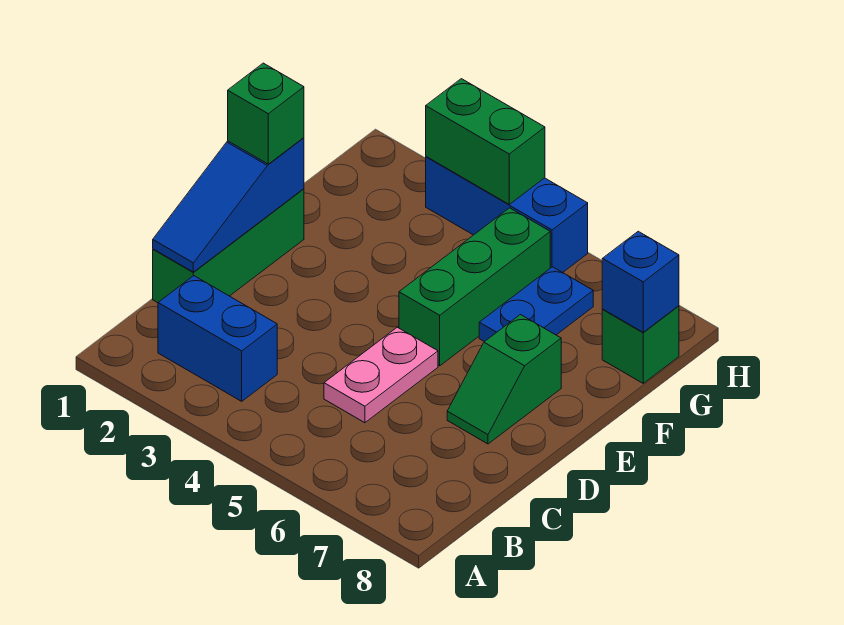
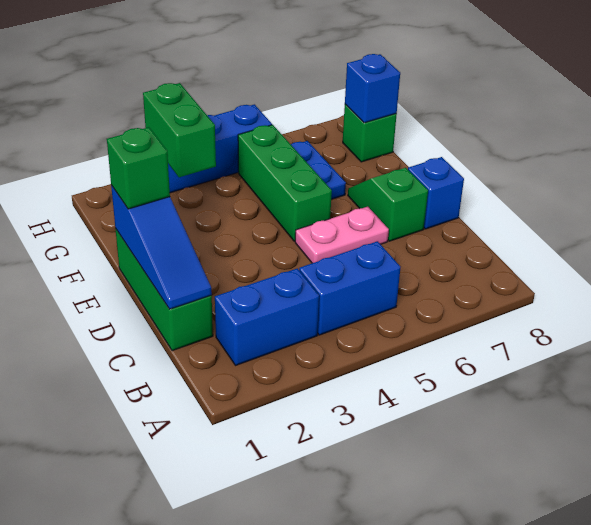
none -> blue brick B4:B5 level 1
pink plate C5:D5 level 1 -> pink plate D5:D6 level 1
green slope D7:E7 level 1 top E -> green slope D7:E7 level 1 top D
none -> blue brick D8 level 1
green brick H3:H4 level 2 -> green brick G3:H3 level 2

